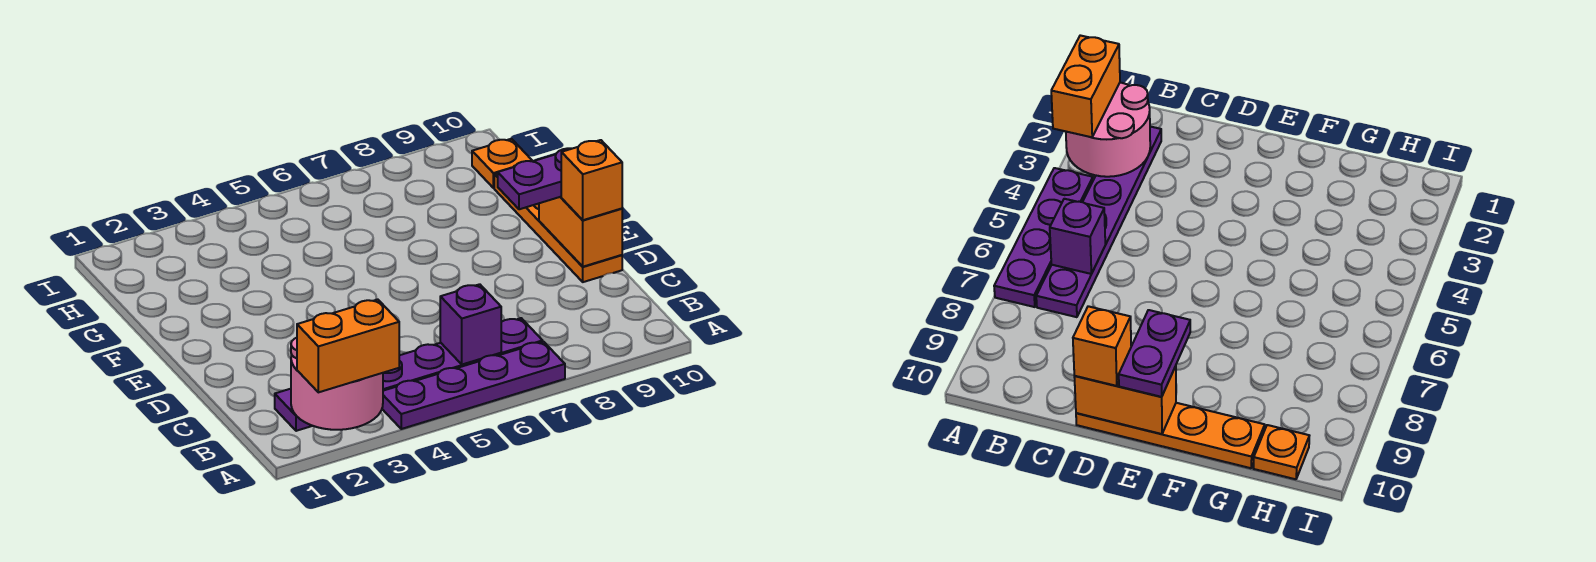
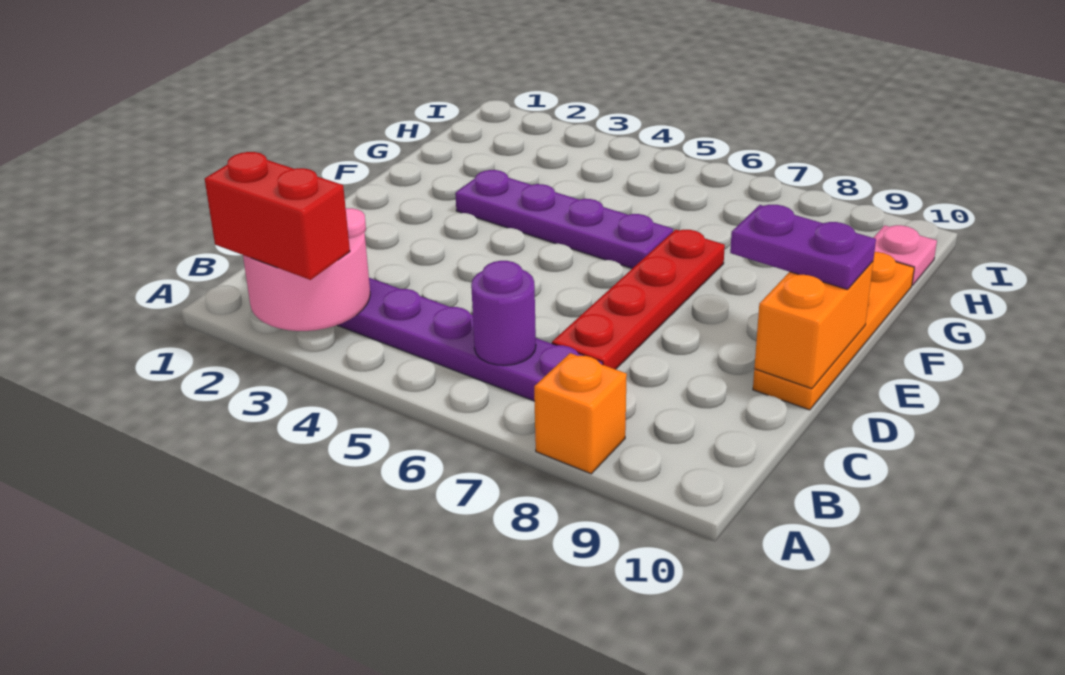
orange brick A2:A3 level 3 -> red brick A2:A3 level 3
purple plate A4:A7 level 1 -> purple plate F3:F6 level 1
purple brick B6 level 2 -> purple round brick B6 level 2
none -> red plate C7:F7 level 1
orange brick D10 level 3 -> orange brick A8 level 1
orange plate H10 level 1 -> pink plate H10 level 1

